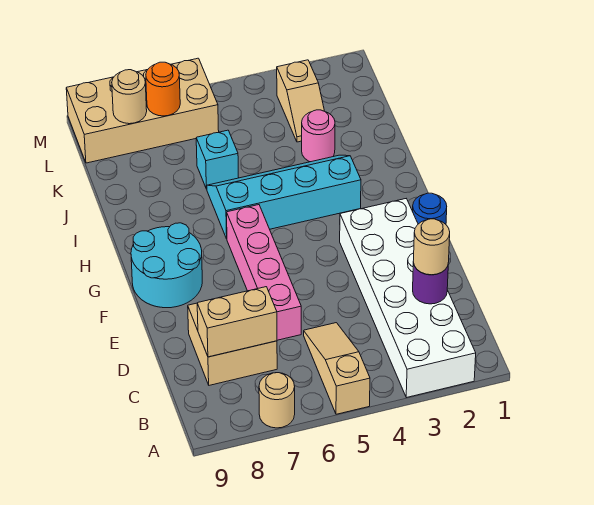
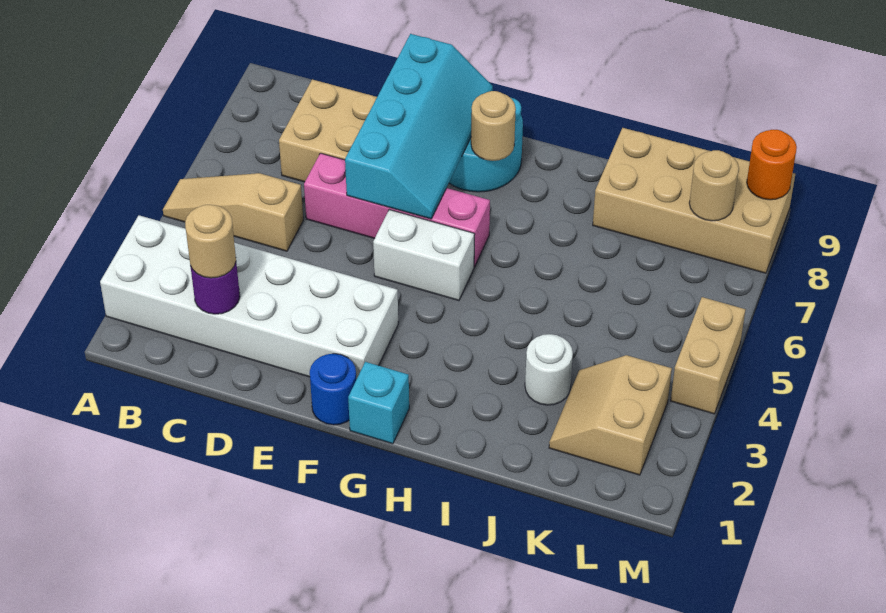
tan slope A5:C5 level 1 top A -> tan slope A5:C5 level 1 top C
tan round brick A7 level 1 -> tan round brick G8 level 2
tan brick C7:C8 level 2 -> tan brick M4:M5 level 1
none -> white brick F5:G5 level 1
cyan slope H3:I6 level 1 top H -> cyan slope E6:F9 level 2 top E
pink round brick J3 level 1 -> white round brick J3 level 1
cyan brick J6 level 1 -> cyan brick G1 level 1
tan slope K3:L3 level 1 top L -> tan slope K2:L3 level 1 top L
tan brick L6:M9 level 1 -> tan brick J8:M9 level 1
orange round brick L7 level 2 -> orange round brick M9 level 2

